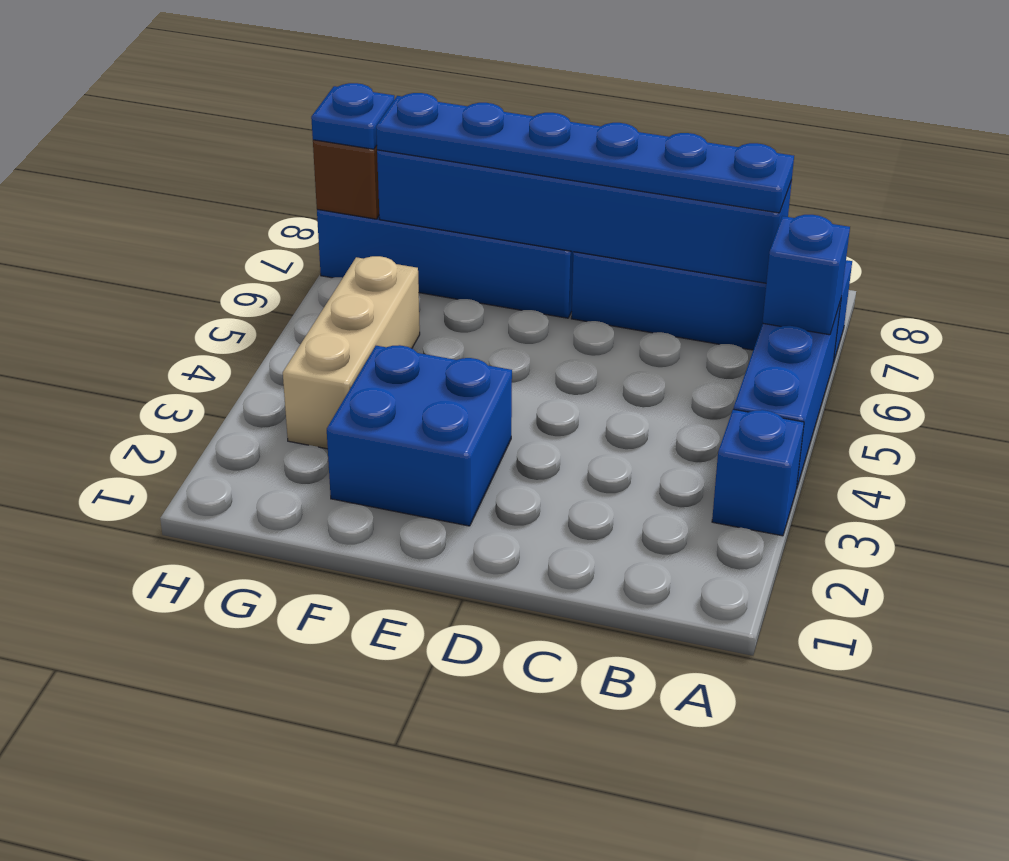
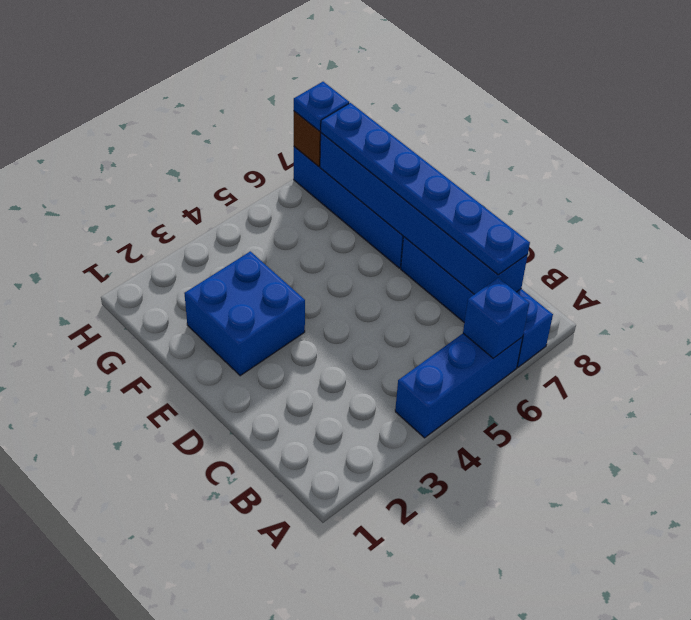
blue brick A3 level 1 -> none
tan brick G3:G5 level 1 -> none

